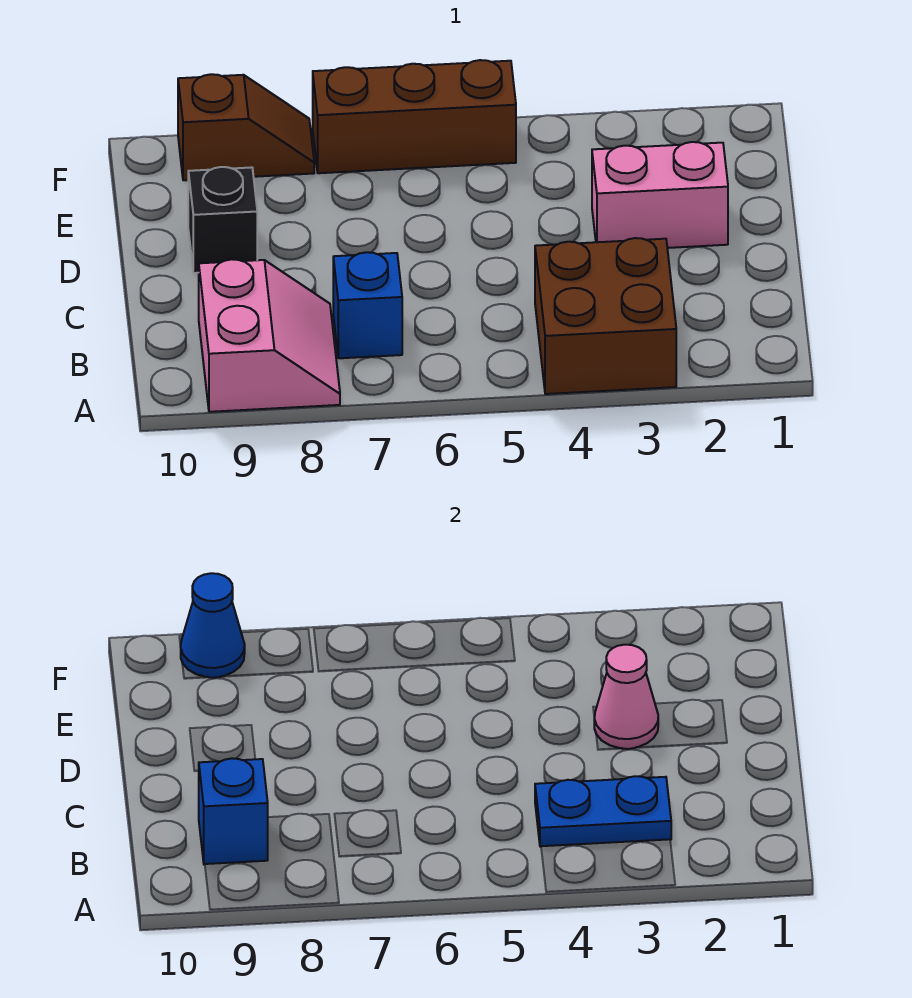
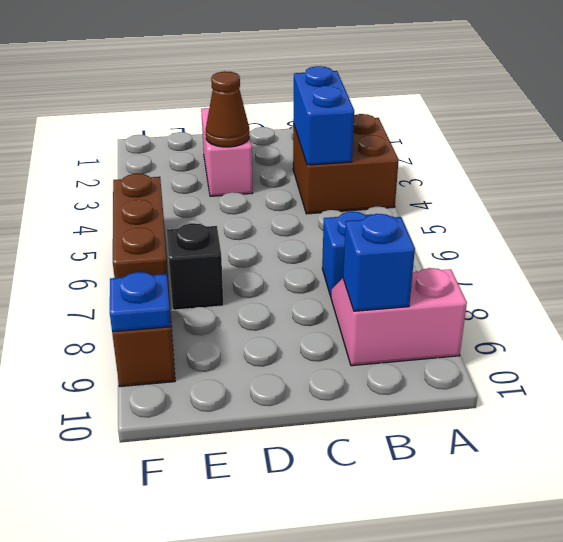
blue plate B3:B4 level 2 -> blue brick B3:B4 level 2
pink cone D3 level 2 -> brown cone D3 level 2
black brick D9 level 1 -> black brick E7 level 1
blue cone F9 level 2 -> blue plate F9 level 2

